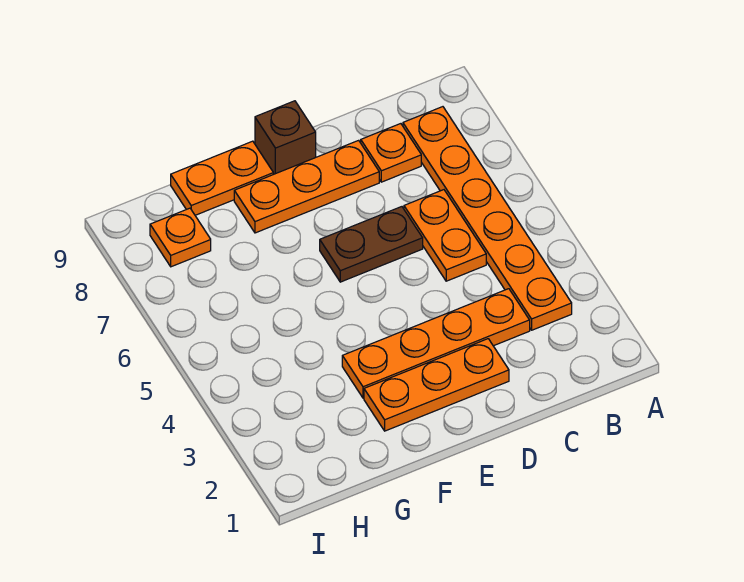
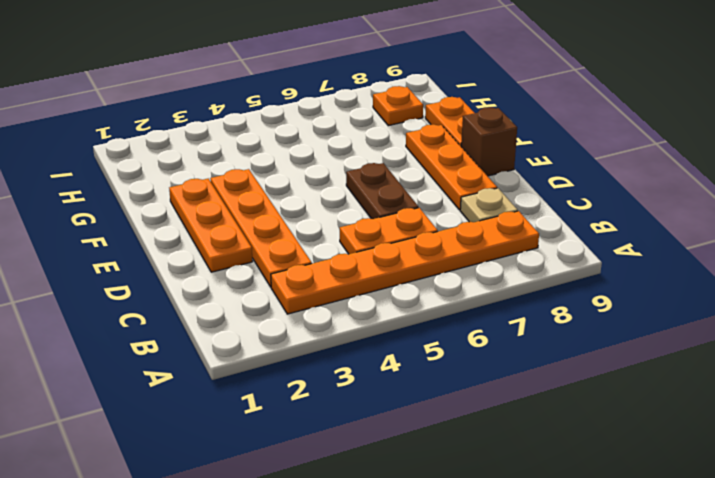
orange plate C8 level 1 -> tan plate C8 level 1

